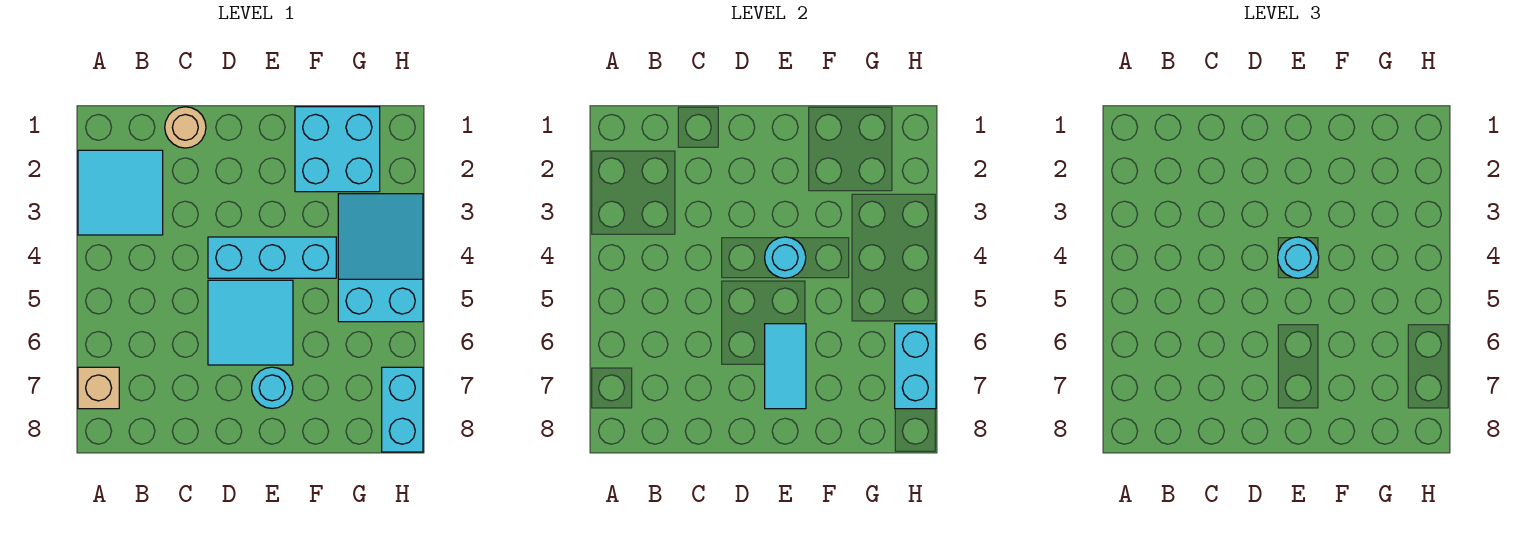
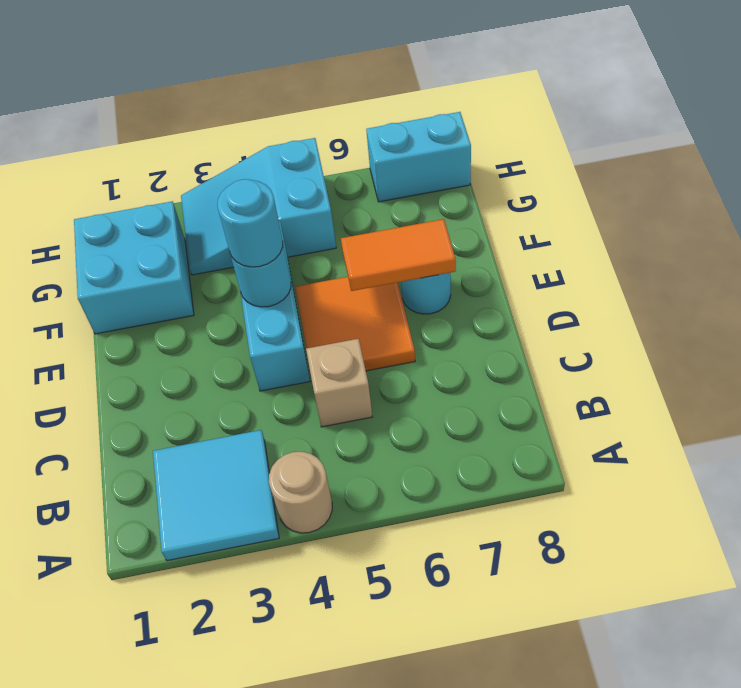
tan brick A7 level 1 -> tan brick C5 level 1
tan round brick C1 level 1 -> tan round brick A4 level 1
cyan tile D5:E6 level 1 -> orange tile D5:E6 level 1
cyan tile E6:E7 level 2 -> orange tile E6:E7 level 2
cyan brick H6:H7 level 2 -> none

